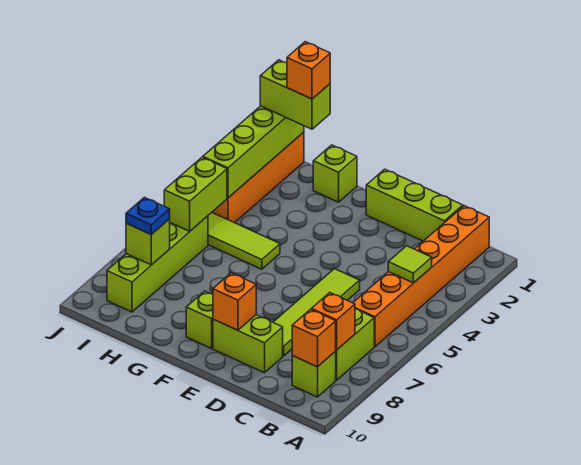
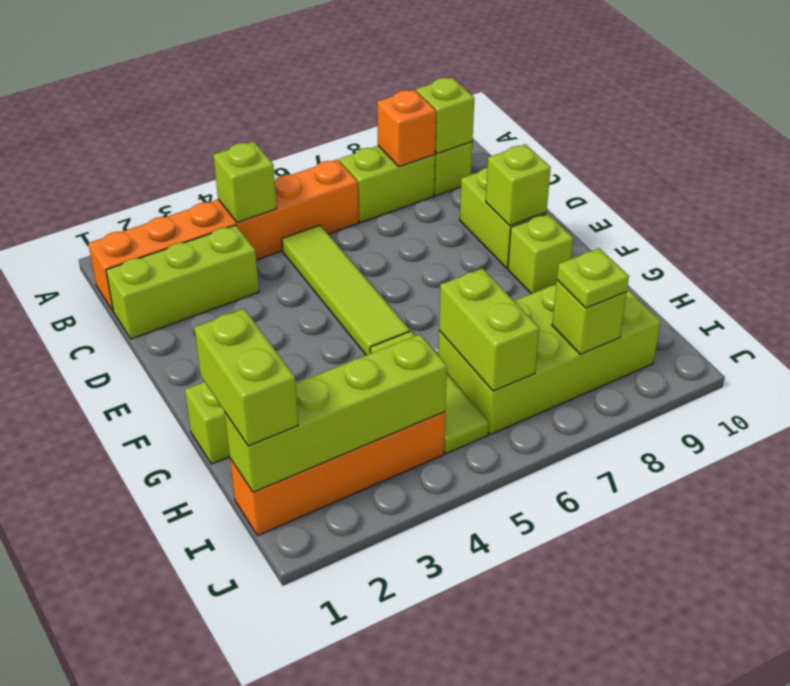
lime tile B4 level 2 -> lime brick B4 level 2
orange brick B9 level 2 -> lime brick B9 level 2
lime brick C1:E1 level 1 -> lime brick C1:C3 level 1
lime tile D5:D8 level 1 -> lime tile C5:F5 level 1
orange brick E9 level 2 -> lime brick E9 level 2
orange brick H1 level 4 -> none
lime brick I5:I6 level 2 -> lime brick H6:I6 level 2
lime brick I6:I9 level 1 -> lime brick H6:I9 level 1
blue plate I8 level 3 -> lime plate I8 level 3

